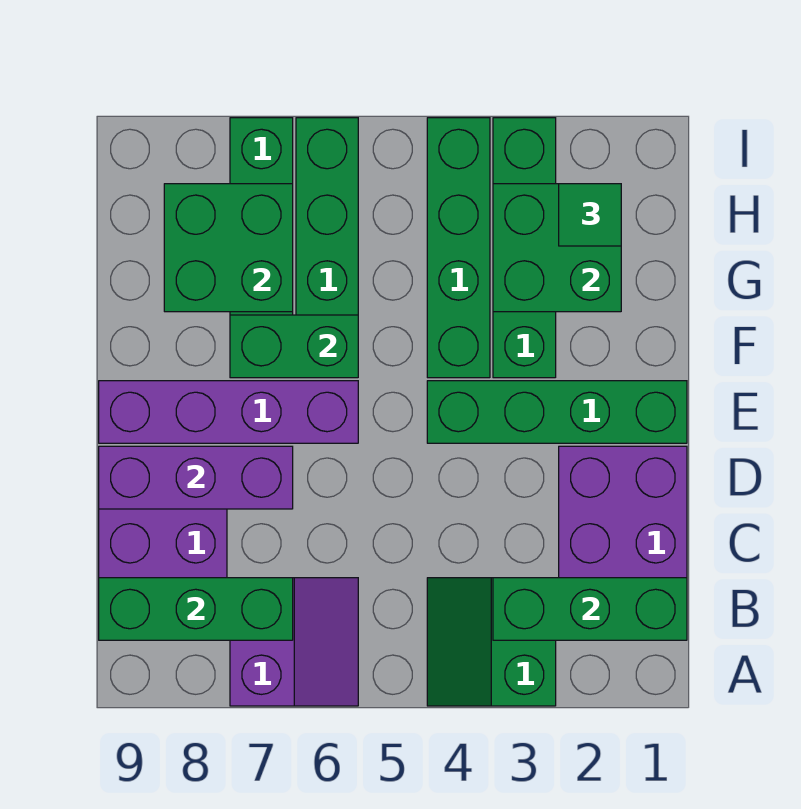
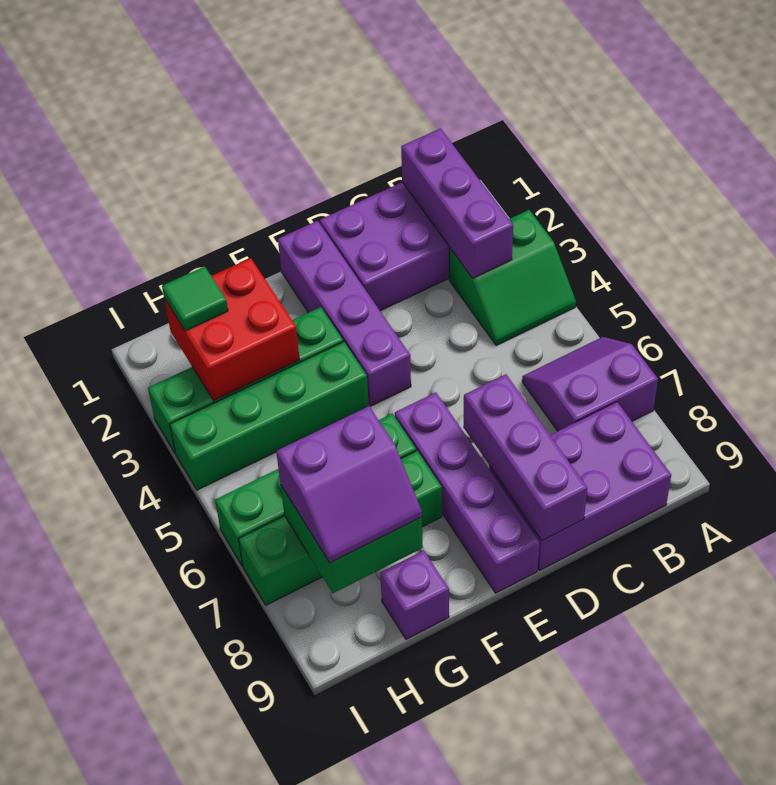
green brick B1:B3 level 2 -> purple brick B1:B3 level 2
green brick B7:B9 level 2 -> none
green brick E1:E4 level 1 -> purple brick E1:E4 level 1
green brick F6:F7 level 2 -> none
green brick G2:H3 level 2 -> red brick G2:H3 level 2
none -> purple slope G7:H8 level 3 top 7
none -> purple brick G9 level 1

